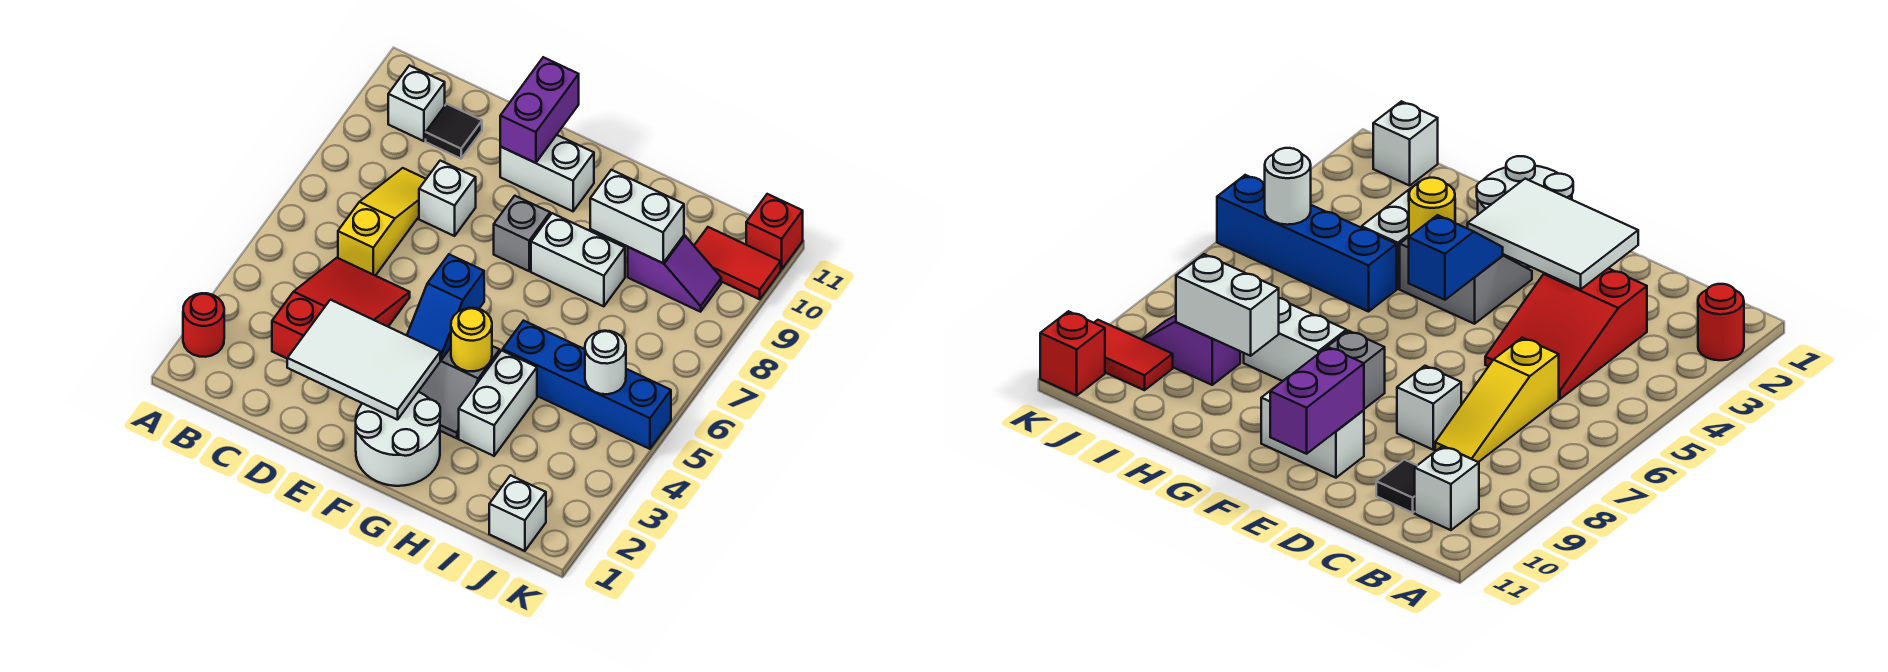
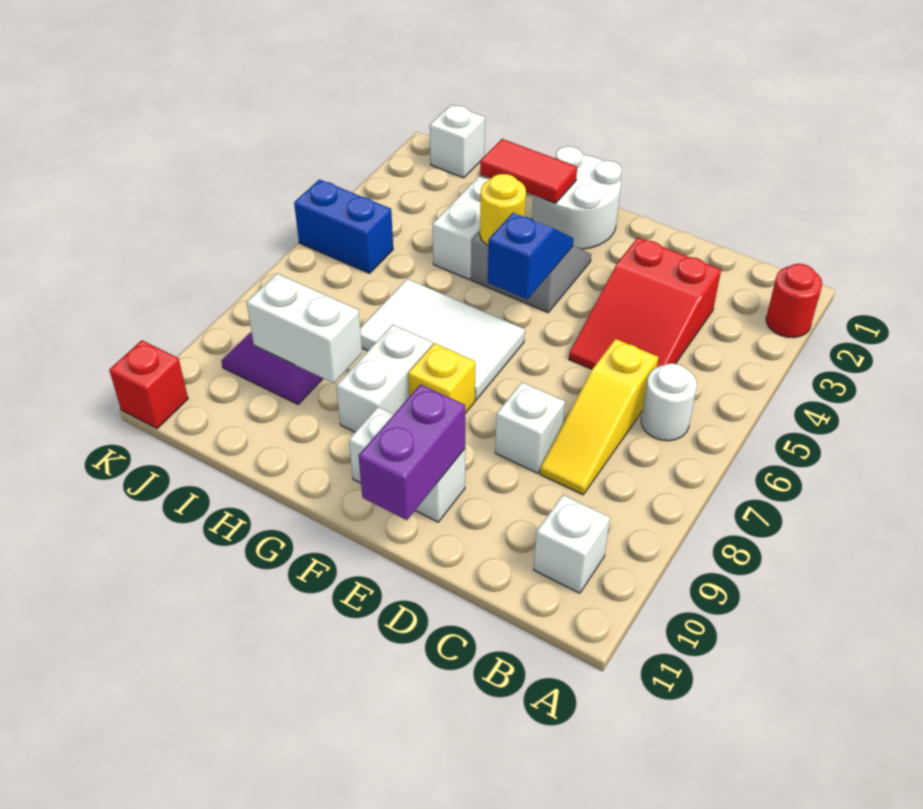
black tile C10 level 1 -> none
white tile D2:F3 level 2 -> white tile F6:H7 level 1
grey brick F8 level 1 -> yellow brick F8 level 1
white brick G8:H8 level 1 -> white brick G8:G9 level 1
blue brick H5:K5 level 1 -> blue brick J5:K5 level 1
white round brick J5 level 2 -> white round brick B6 level 1
red tile J10:K10 level 1 -> red tile G2:H2 level 2

